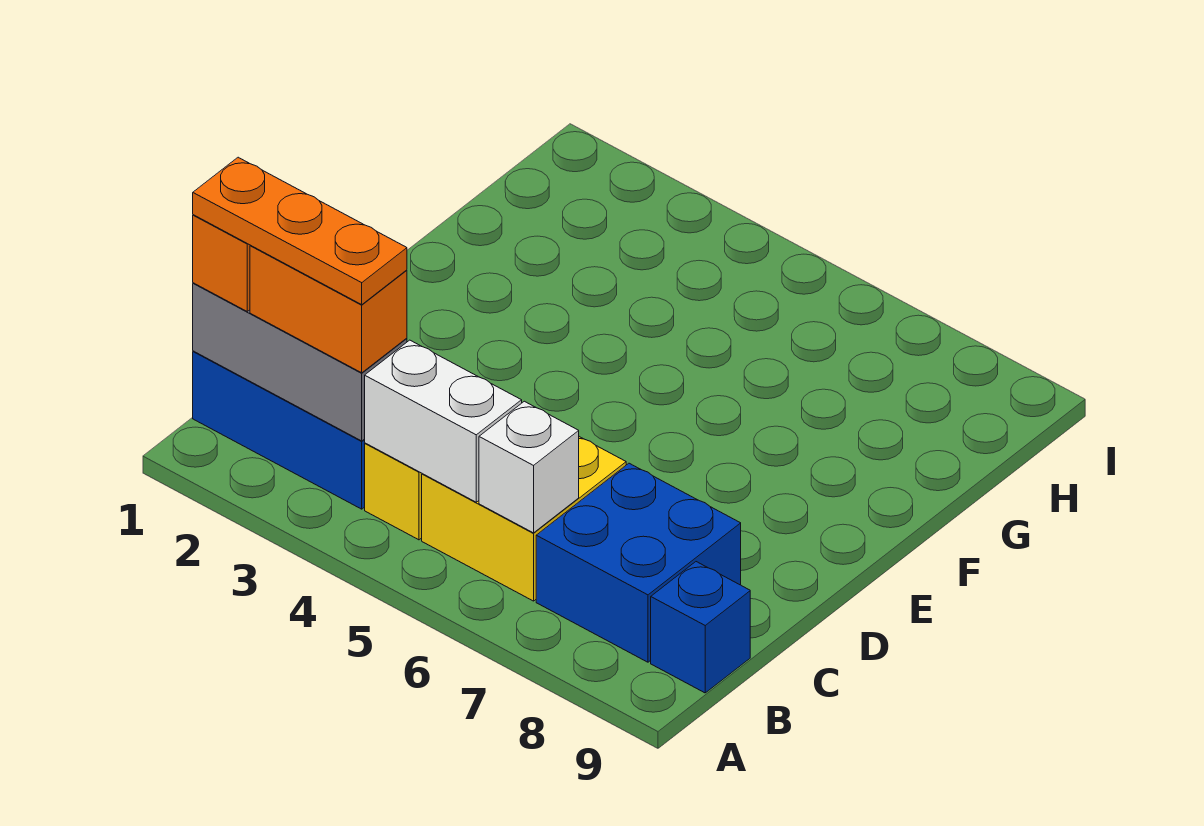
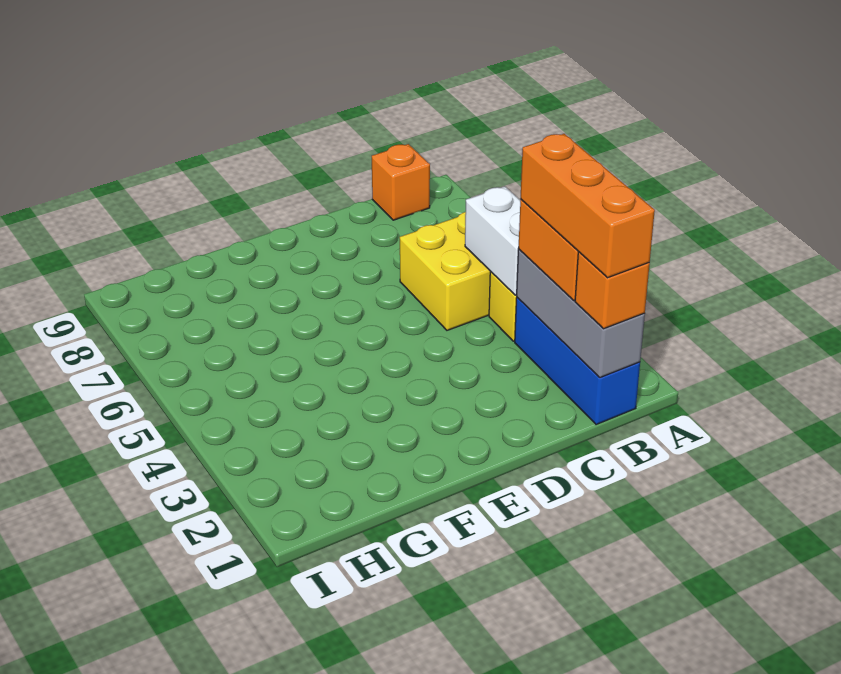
orange plate B1:B3 level 4 -> orange brick B1:B3 level 4
white brick B6 level 2 -> none
blue brick B7:C8 level 1 -> none
blue brick B9 level 1 -> orange brick B9 level 1

